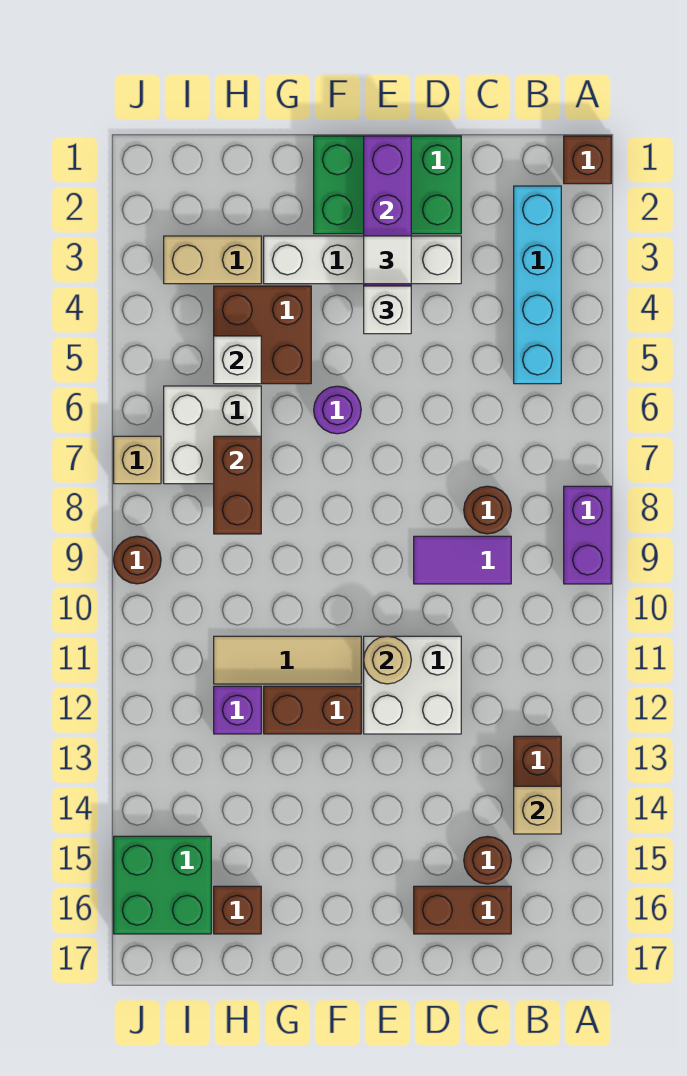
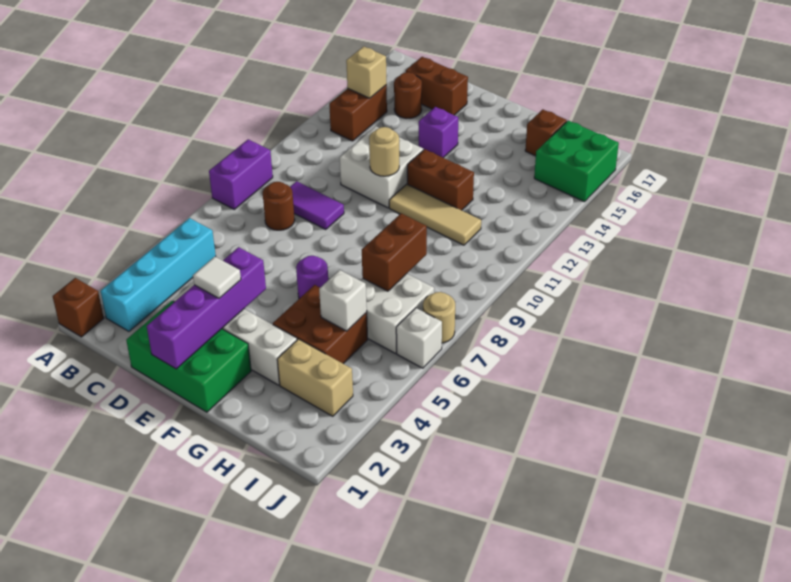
white brick E4 level 3 -> white brick J6 level 1
purple brick H12 level 1 -> purple brick E14 level 1
tan brick J7 level 1 -> tan round brick J7 level 1
brown round brick J9 level 1 -> none

